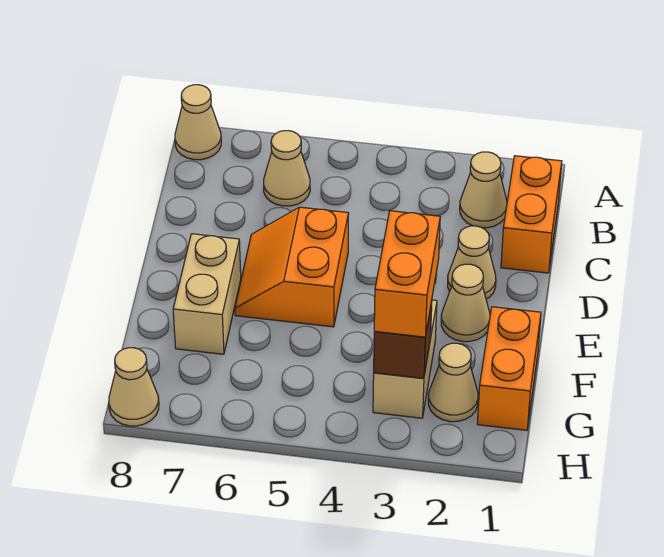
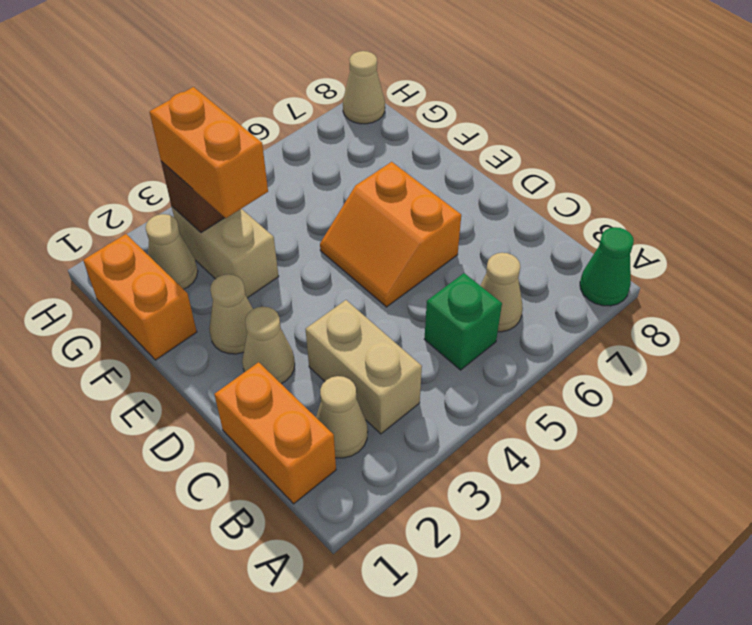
tan cone A8 level 1 -> green cone A8 level 1
none -> green brick B5 level 1
orange slope D5:E6 level 1 top 5 -> orange slope D5:E6 level 1 top 6
tan brick E7:F7 level 1 -> tan brick B3:C3 level 1

